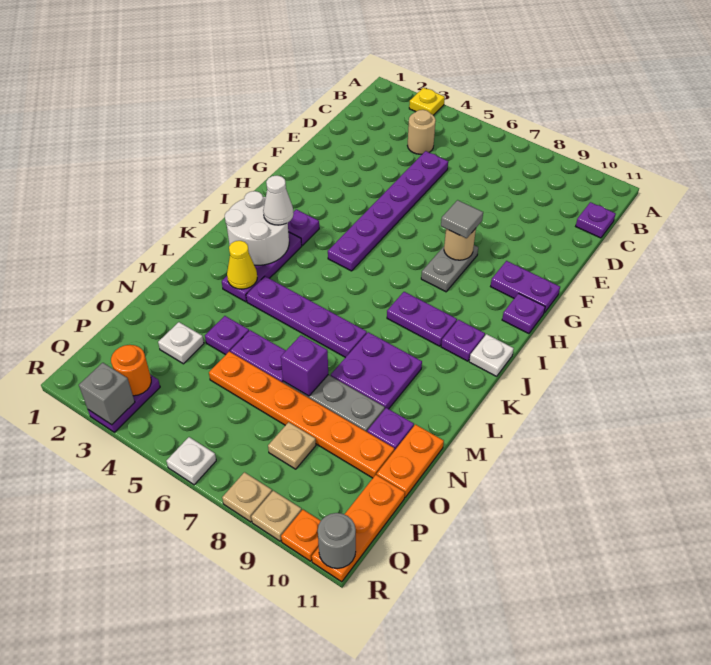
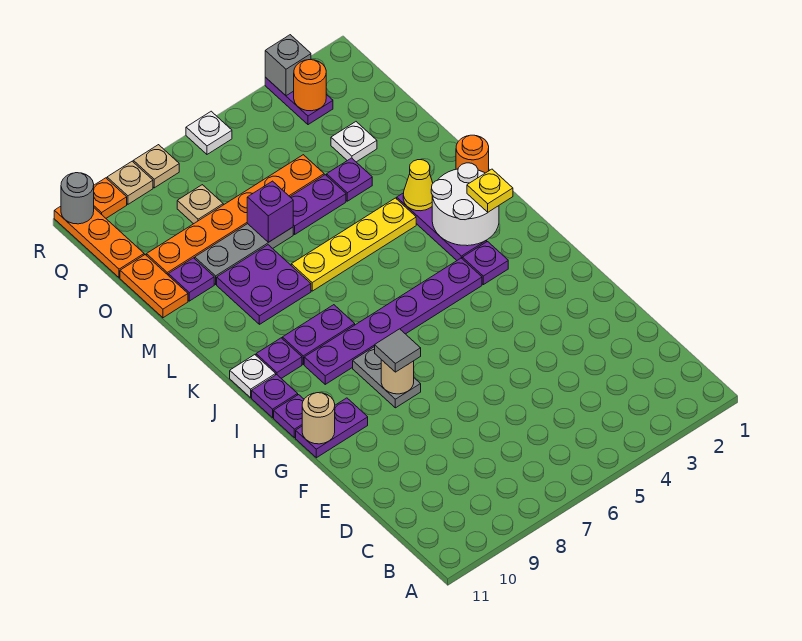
yellow plate A3 level 1 -> yellow plate J2 level 3
tan round brick C4 level 1 -> tan round brick G11 level 2
purple plate C11 level 1 -> purple plate I11 level 1
purple plate D5:I5 level 1 -> purple plate I4:I9 level 1
white cone J3 level 3 -> none
none -> orange round brick L1 level 1
purple plate L4:L7 level 1 -> yellow plate L4:L7 level 1

